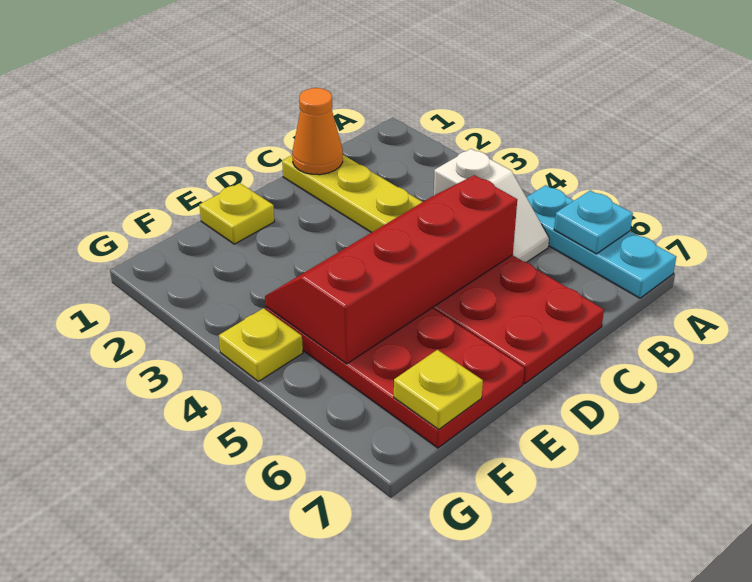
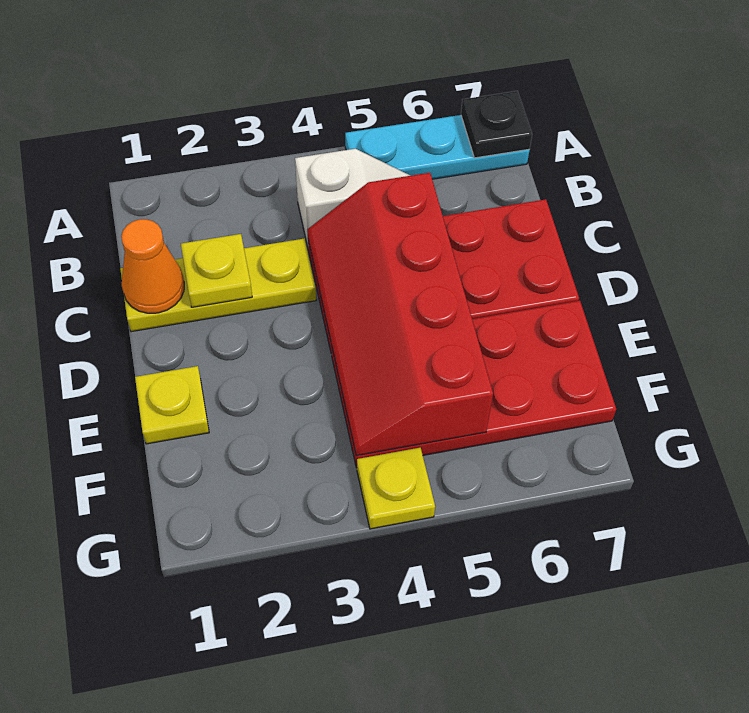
cyan plate A6 level 2 -> none
none -> black plate A7 level 2
yellow plate F7 level 2 -> yellow plate C2 level 2

